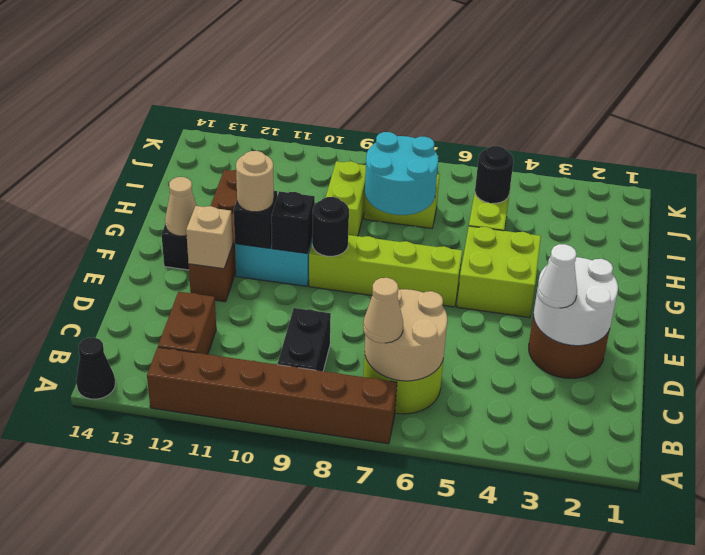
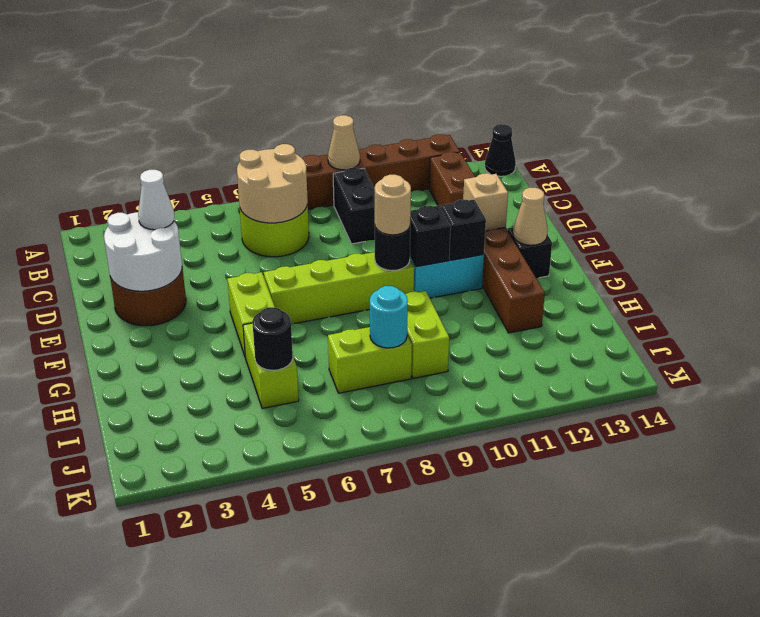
tan cone B7 level 3 -> tan cone A9 level 2
lime brick F4:G5 level 1 -> lime brick F5:G5 level 1
tan round brick F11 level 3 -> tan round brick F9 level 3
cyan round brick H7:I8 level 2 -> cyan round brick I8 level 2

